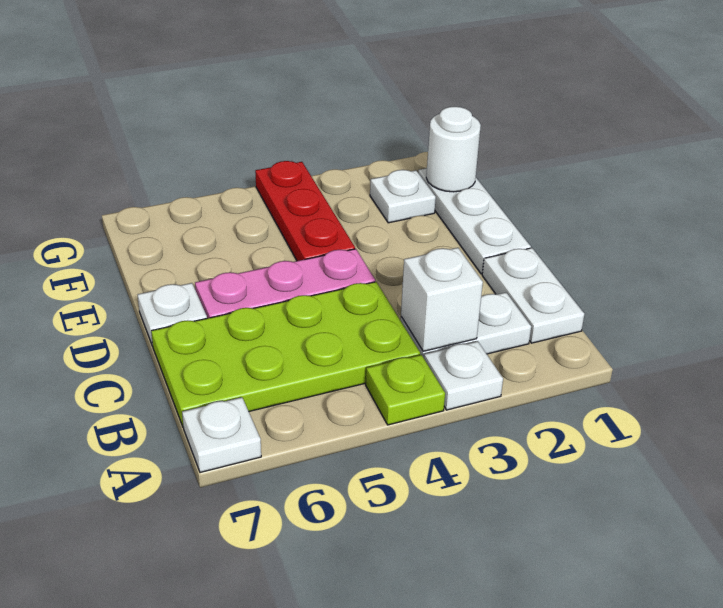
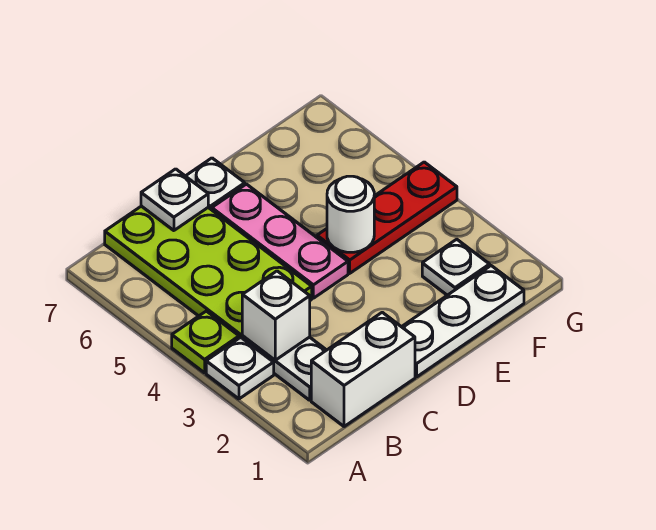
white plate A7 level 1 -> white plate C7 level 2
white plate B1:C1 level 1 -> white brick B1:C1 level 1
white round brick F1 level 2 -> white round brick E4 level 2

